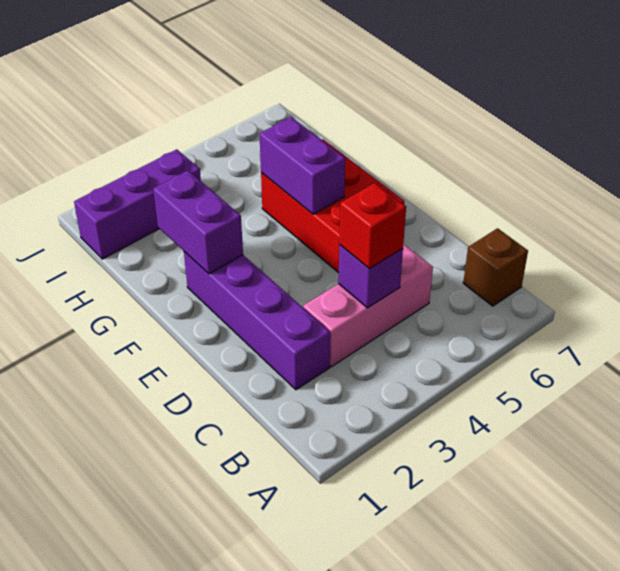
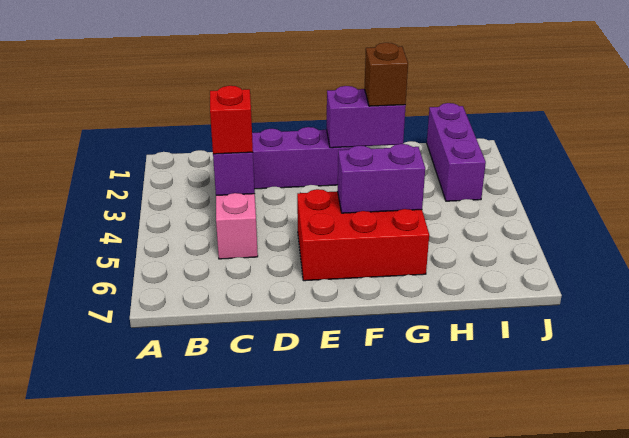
brown brick B7 level 1 -> brown brick G2 level 3

